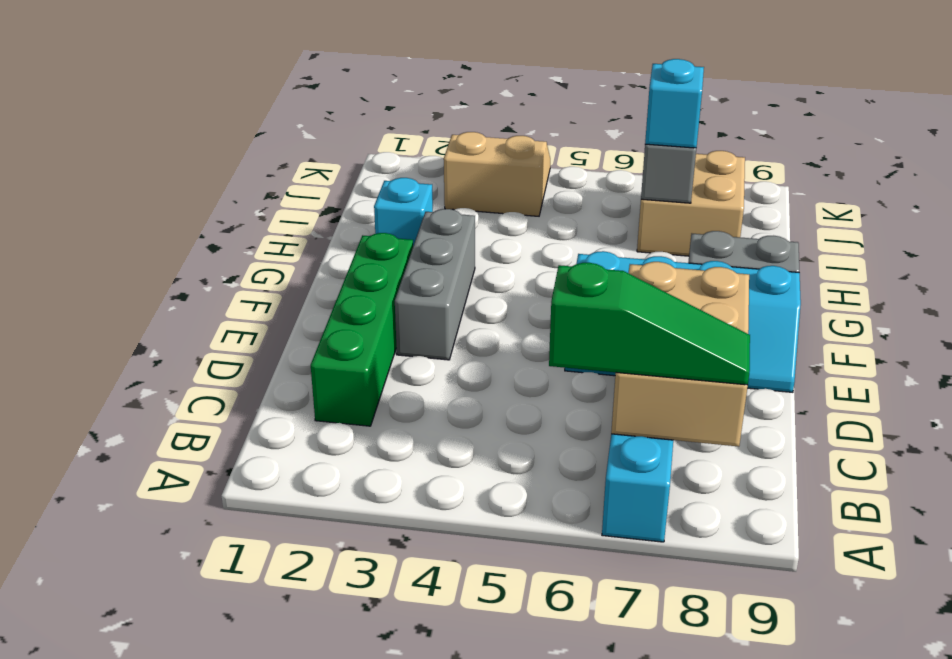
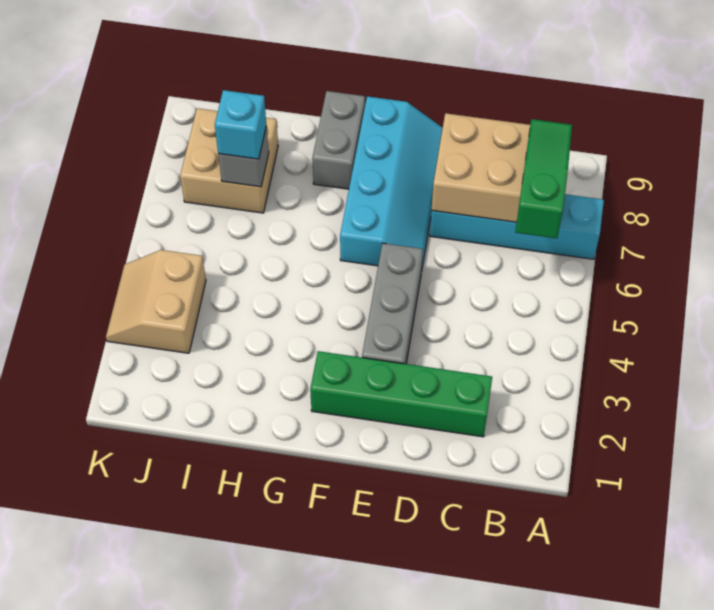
grey brick E3:G3 level 1 -> grey brick E3:E5 level 1
cyan brick H2 level 1 -> none

